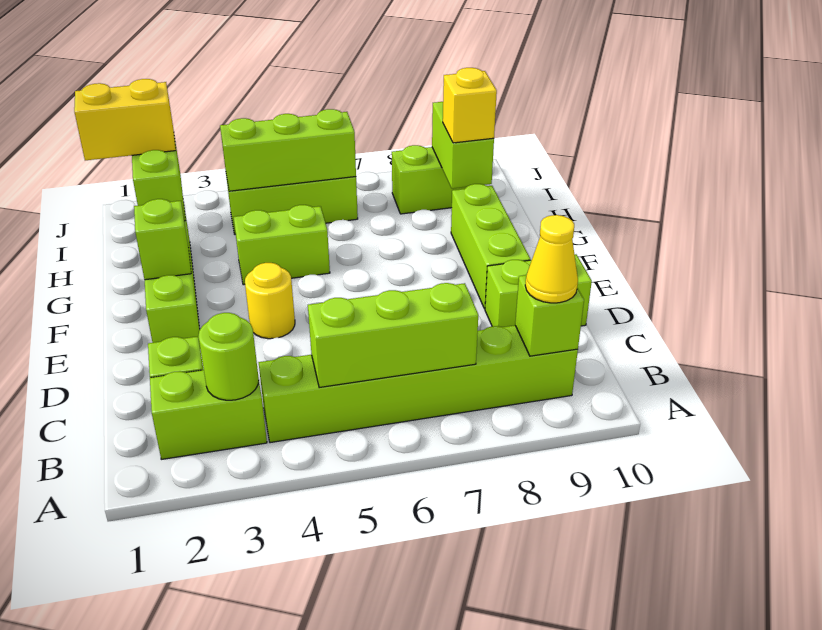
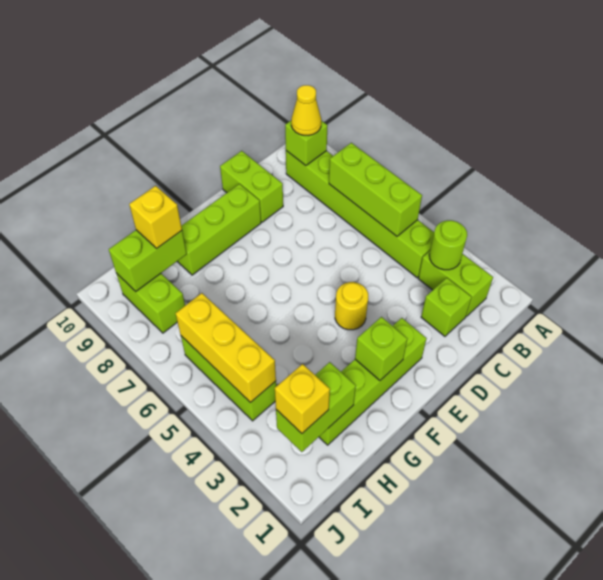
lime brick G4:G5 level 1 -> none
yellow brick I1:I2 level 3 -> yellow brick I2 level 3
lime brick I4:I6 level 2 -> yellow brick I4:I6 level 2

